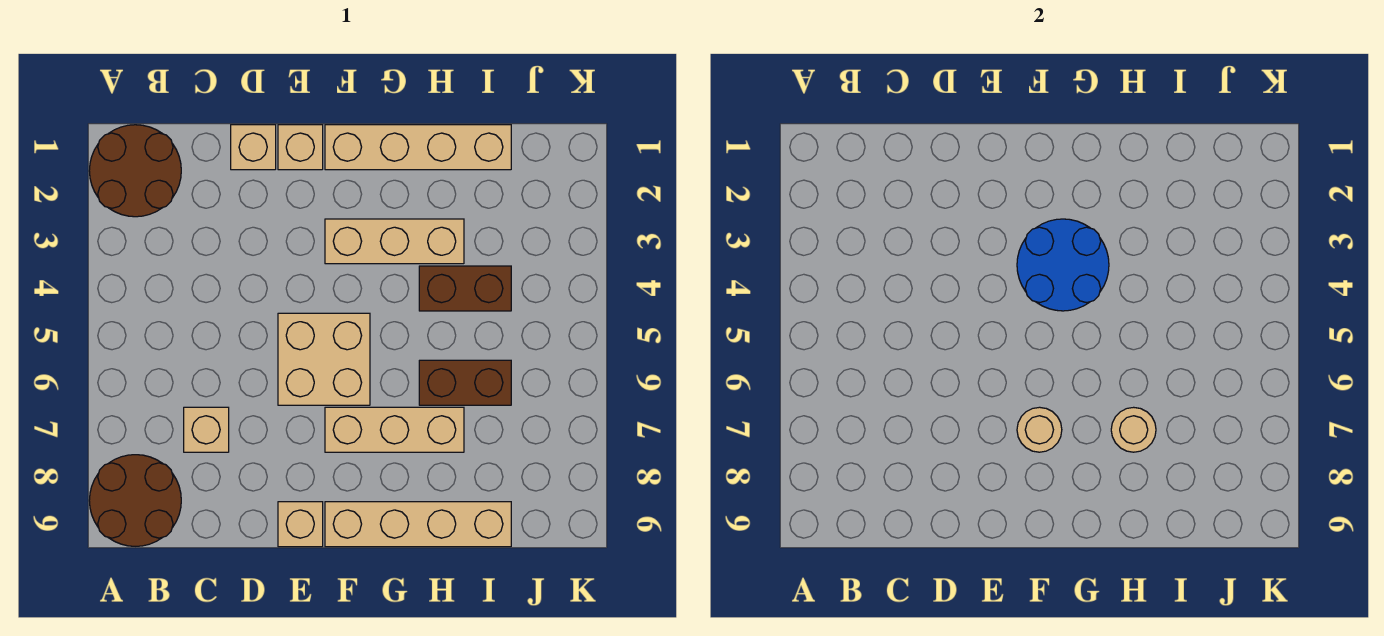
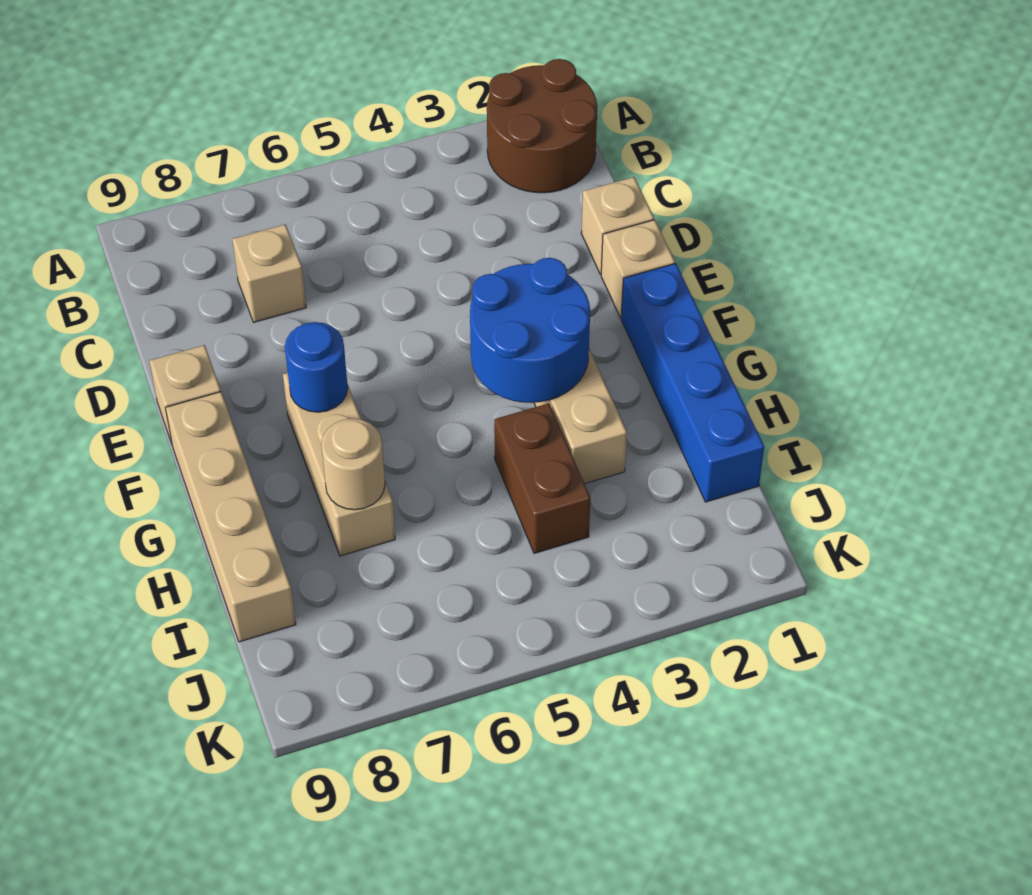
brown round brick A8:B9 level 1 -> none
tan brick E5:F6 level 1 -> none
tan brick F1:I1 level 1 -> blue brick F1:I1 level 1
tan round brick F7 level 2 -> blue round brick F7 level 2
brown brick H6:I6 level 1 -> none

